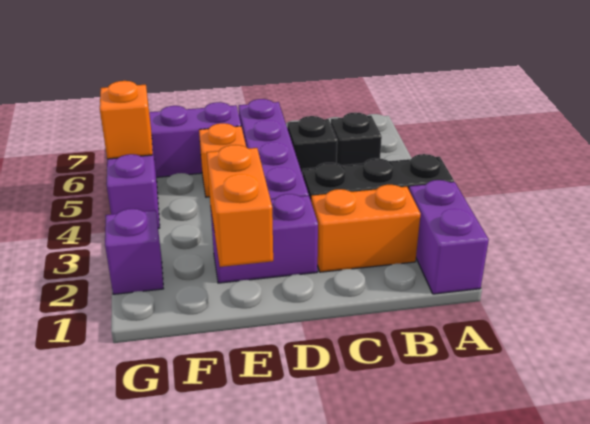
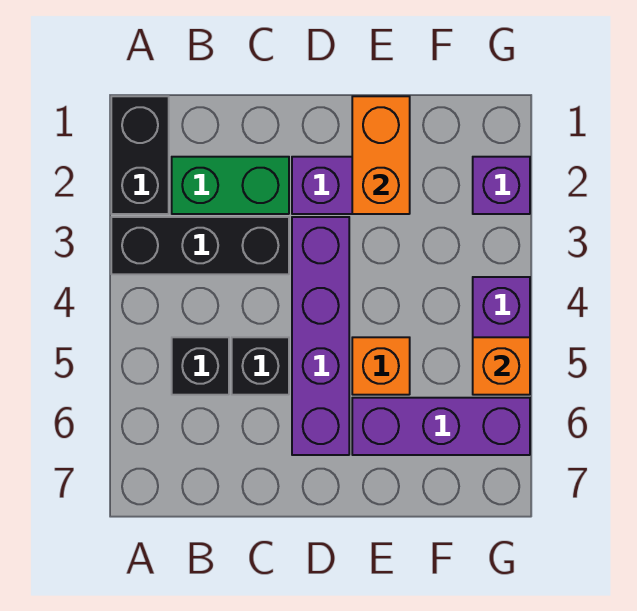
purple brick A1:A2 level 1 -> black brick A1:A2 level 1
orange brick B2:C2 level 1 -> green brick B2:C2 level 1

